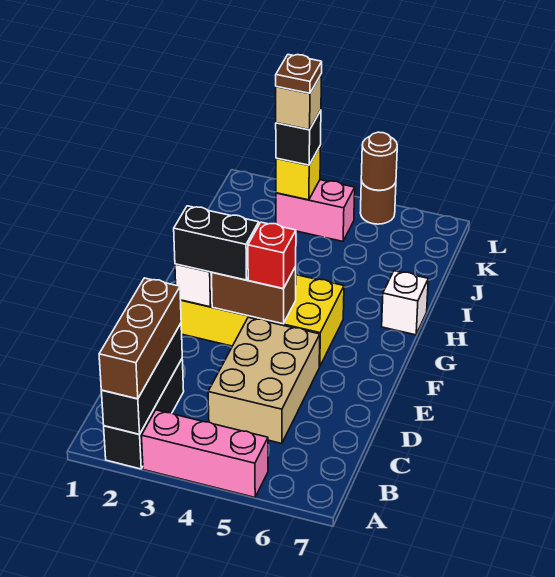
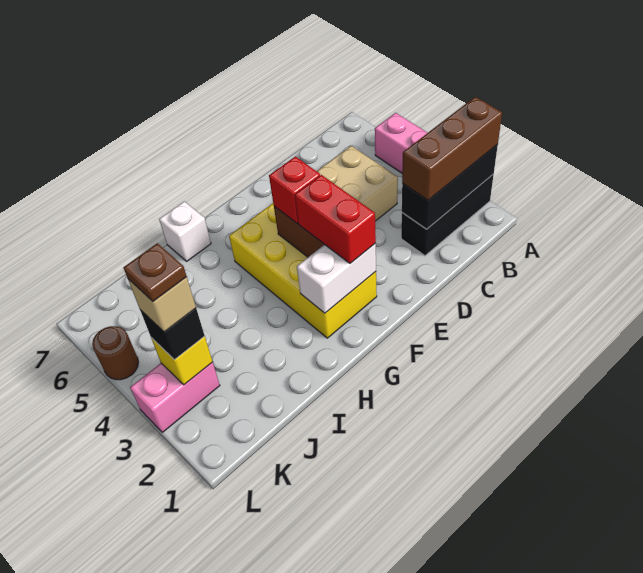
black brick F2:F3 level 3 -> red brick F2:F3 level 3
pink brick K3:K4 level 1 -> pink brick K3:L3 level 1
brown round brick L5 level 2 -> none

